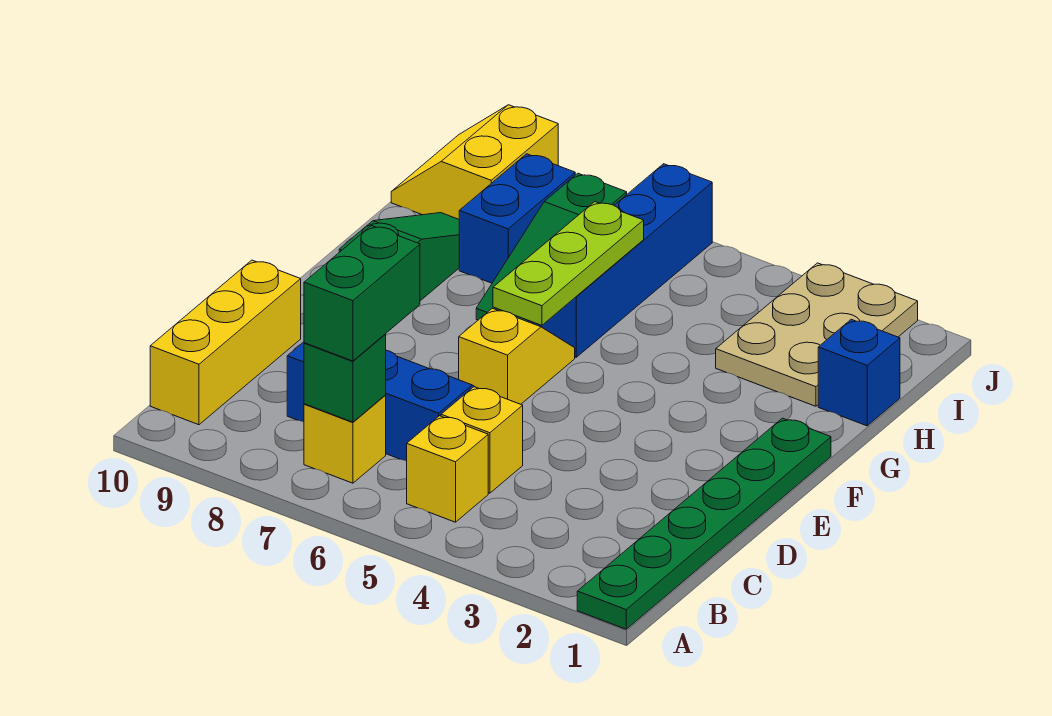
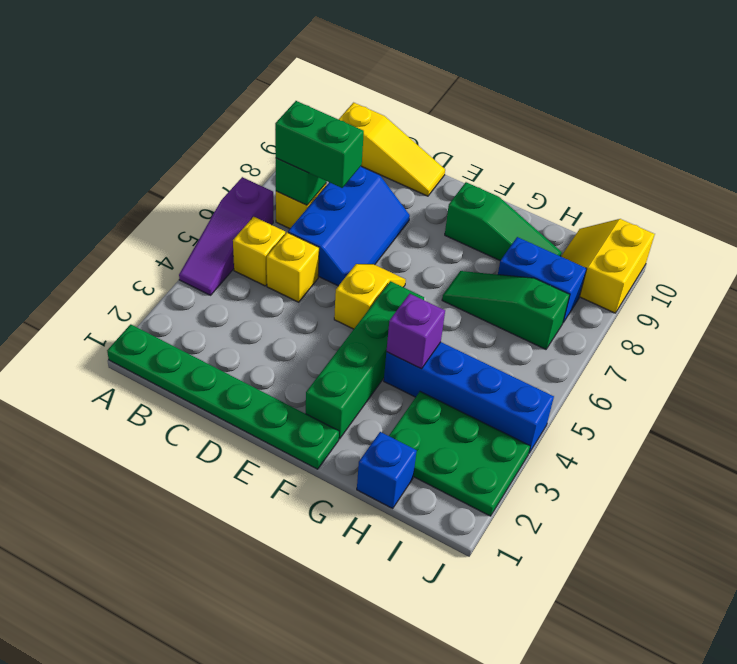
none -> purple slope A4:A6 level 1 top 6
yellow brick B10:D10 level 1 -> yellow slope B10:D10 level 1 top B
yellow slope E6:F6 level 1 top E -> yellow slope E5:E6 level 1 top 5
none -> green brick F2:F5 level 1
lime plate F6:H6 level 2 -> none
none -> purple brick G4 level 2
blue brick G6:J6 level 1 -> blue brick G4:J4 level 1
tan plate H2:J3 level 1 -> green plate H2:J3 level 1
yellow slope I9:J10 level 1 top 9 -> yellow slope I9:J10 level 1 top J

